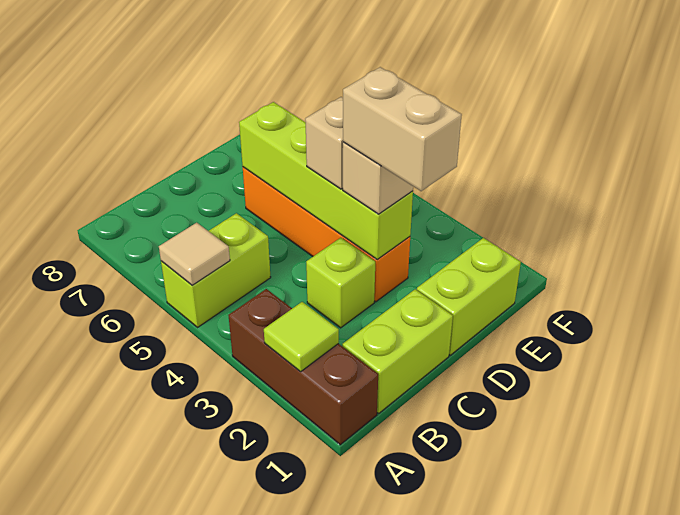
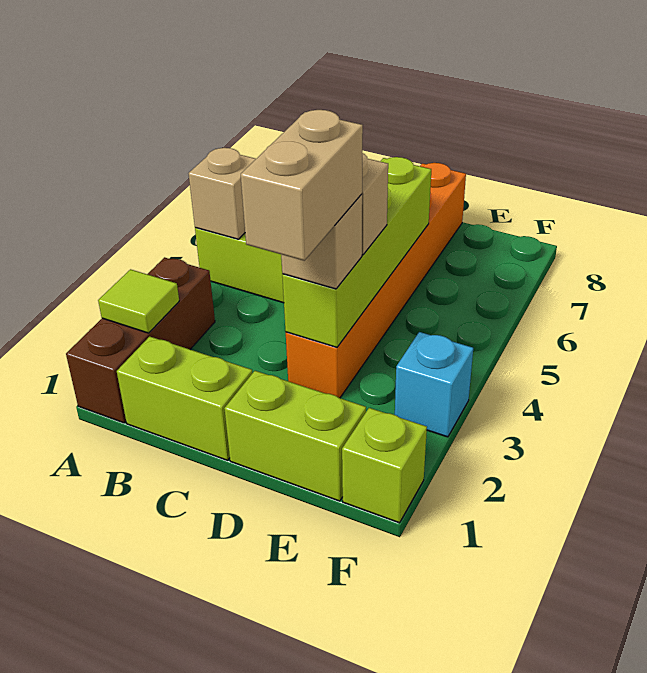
tan tile A5 level 2 -> tan brick A5 level 2
lime brick C3 level 1 -> lime brick F1 level 1
orange brick D3:D6 level 1 -> orange brick D3:D8 level 1
none -> cyan brick F3 level 1

